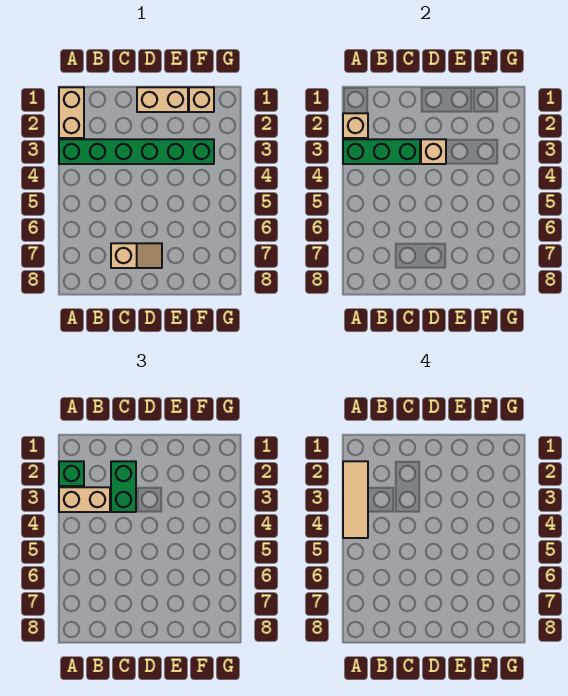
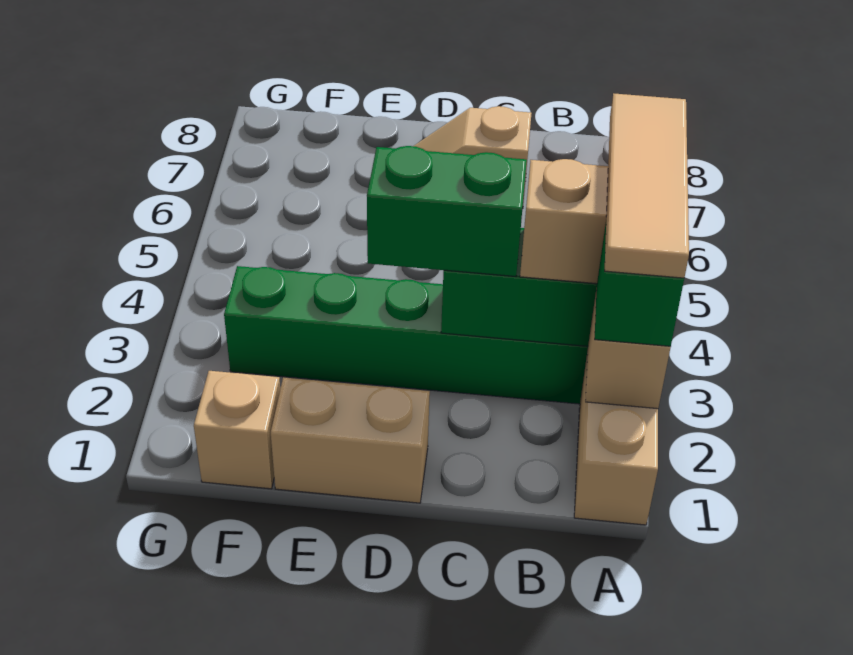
green brick C2:C3 level 3 -> green brick C3:D3 level 3
tan brick D3 level 2 -> none

